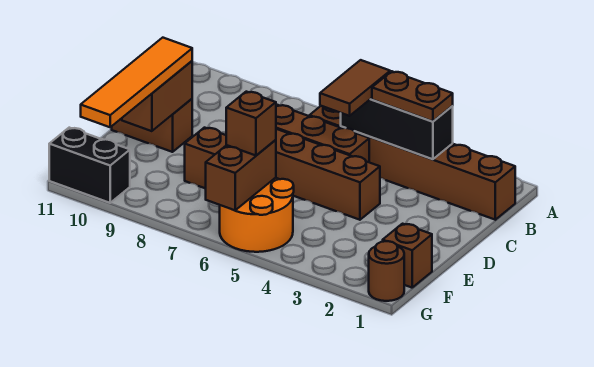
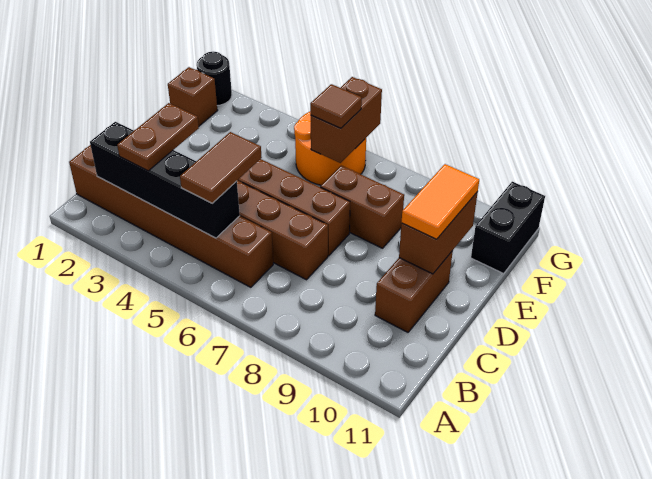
black brick B3:B5 level 2 -> black brick B2:B5 level 2
brown plate B3:B4 level 3 -> brown plate B3:C3 level 3
brown brick D10:D11 level 1 -> brown brick C10:D10 level 1
orange tile D10:G10 level 3 -> orange tile D10:E10 level 3
brown brick F6 level 3 -> brown tile F6 level 3
brown round brick G1 level 1 -> black round brick G1 level 1
black brick G10:G11 level 1 -> black brick F11:G11 level 1

